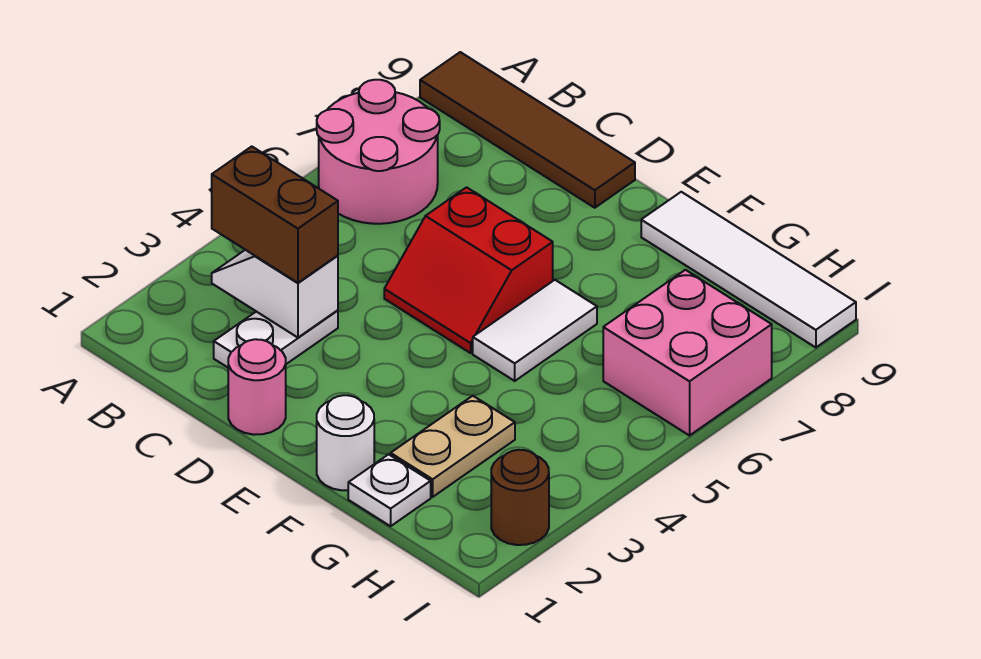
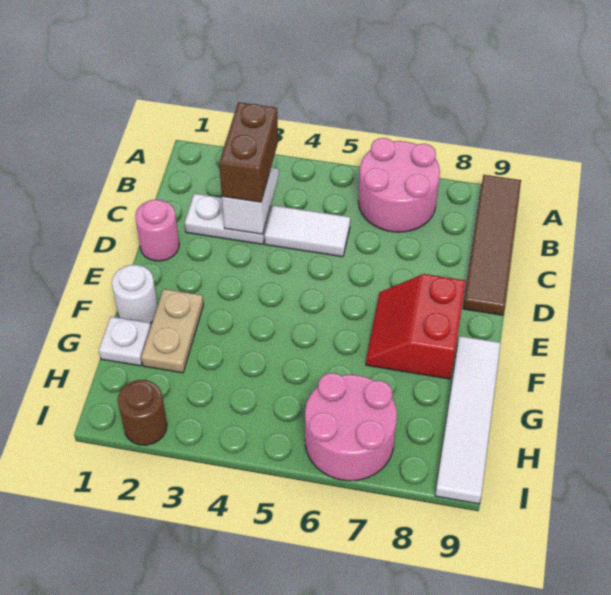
red slope D5:E6 level 1 top 6 -> red slope E7:F8 level 1 top 8
white tile F5:F6 level 1 -> white tile C4:C5 level 1
tan plate G2:G3 level 1 -> tan plate F2:G2 level 1
pink brick H6:I7 level 1 -> pink round brick H6:I7 level 1

